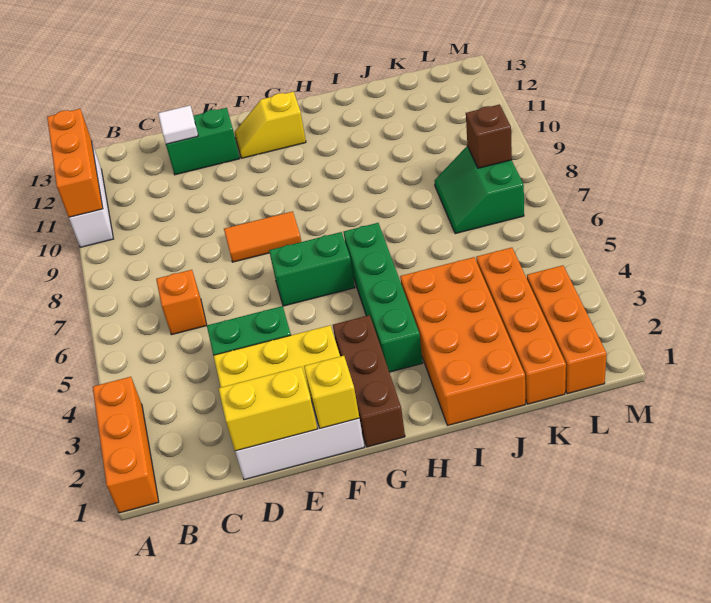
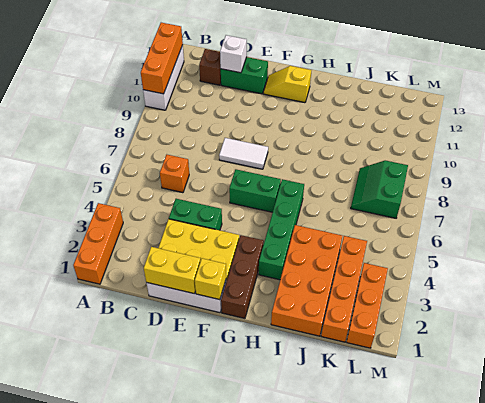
white tile D12 level 2 -> white brick D12 level 2
orange tile E8:F8 level 1 -> white tile E8:F8 level 1
brown brick L8 level 2 -> brown brick C12 level 1

